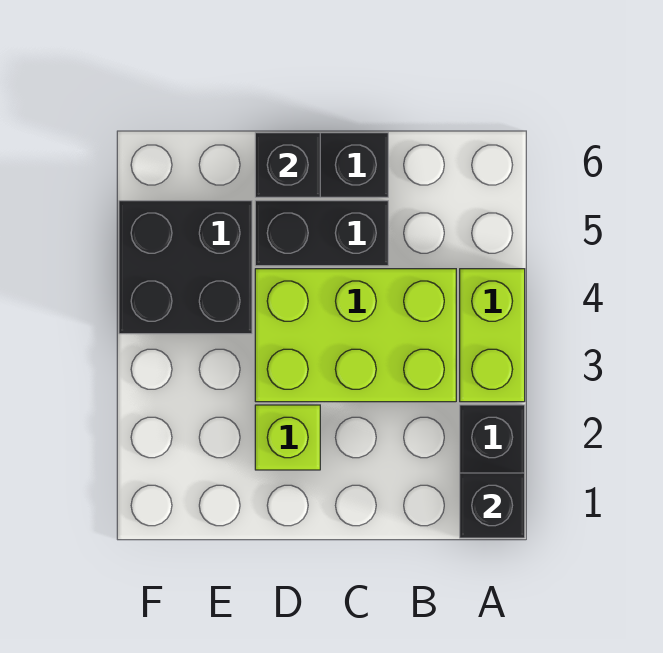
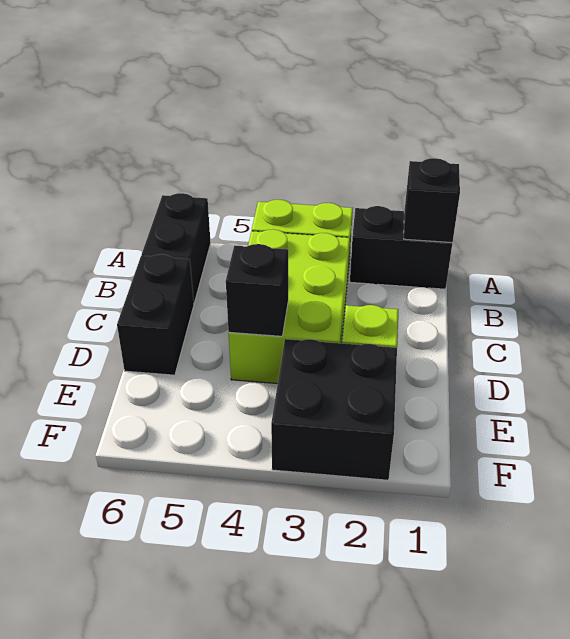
black brick C5:D5 level 1 -> black brick A6:B6 level 1
black brick D6 level 2 -> black brick D4 level 2
black brick E4:F5 level 1 -> black brick E2:F3 level 1

